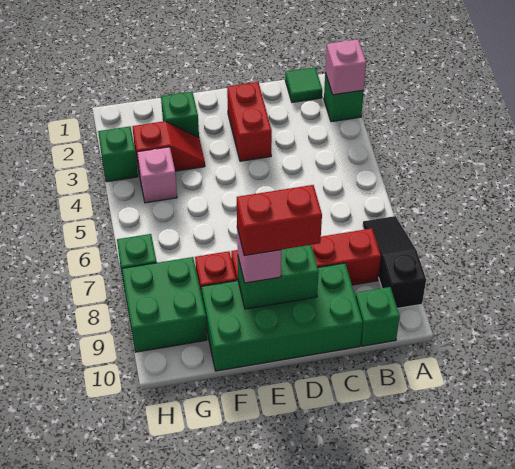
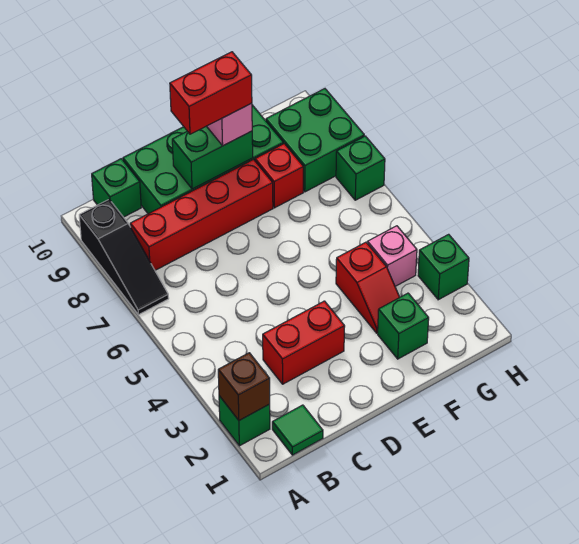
pink brick A2 level 2 -> brown brick A2 level 2
red brick D2:D3 level 1 -> red brick C3:D3 level 1
red slope F3:G3 level 1 top G -> red slope F3:F4 level 1 top 4

